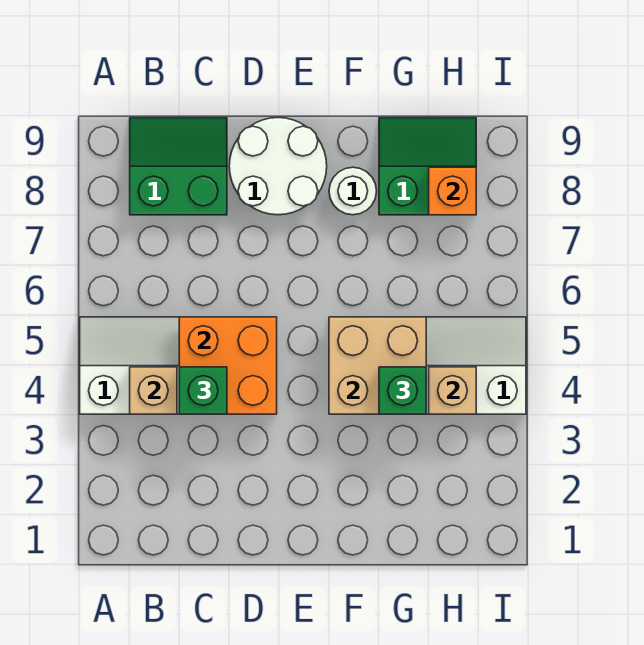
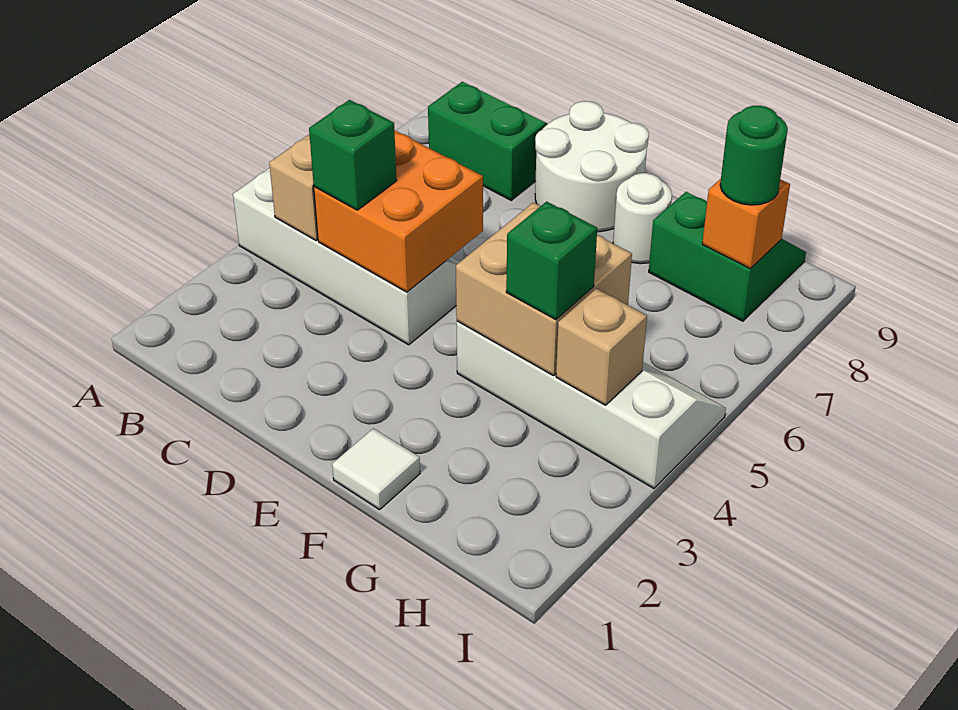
none -> white tile F1 level 1
none -> green round brick H8 level 3

